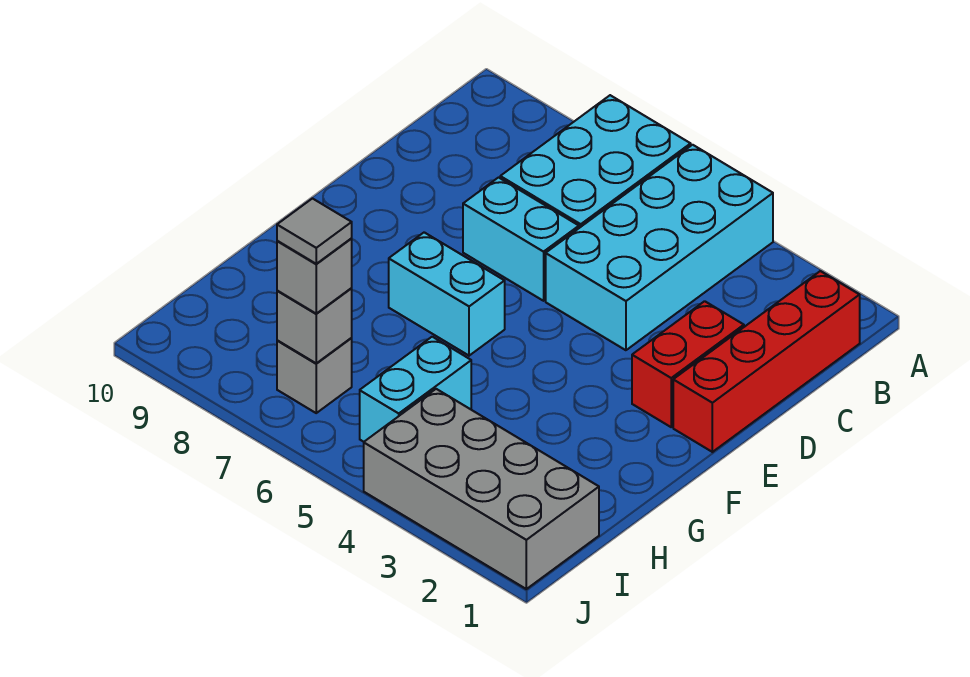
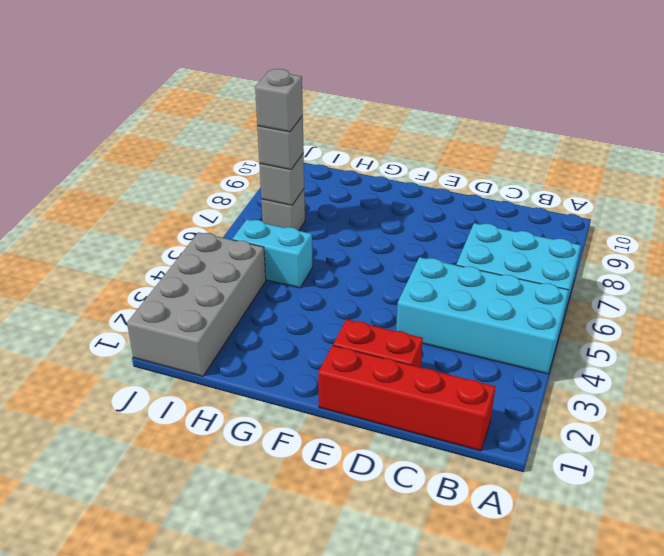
cyan brick D6:D7 level 1 -> none
cyan brick F6:F7 level 1 -> none
grey tile I7 level 4 -> grey brick I7 level 4

